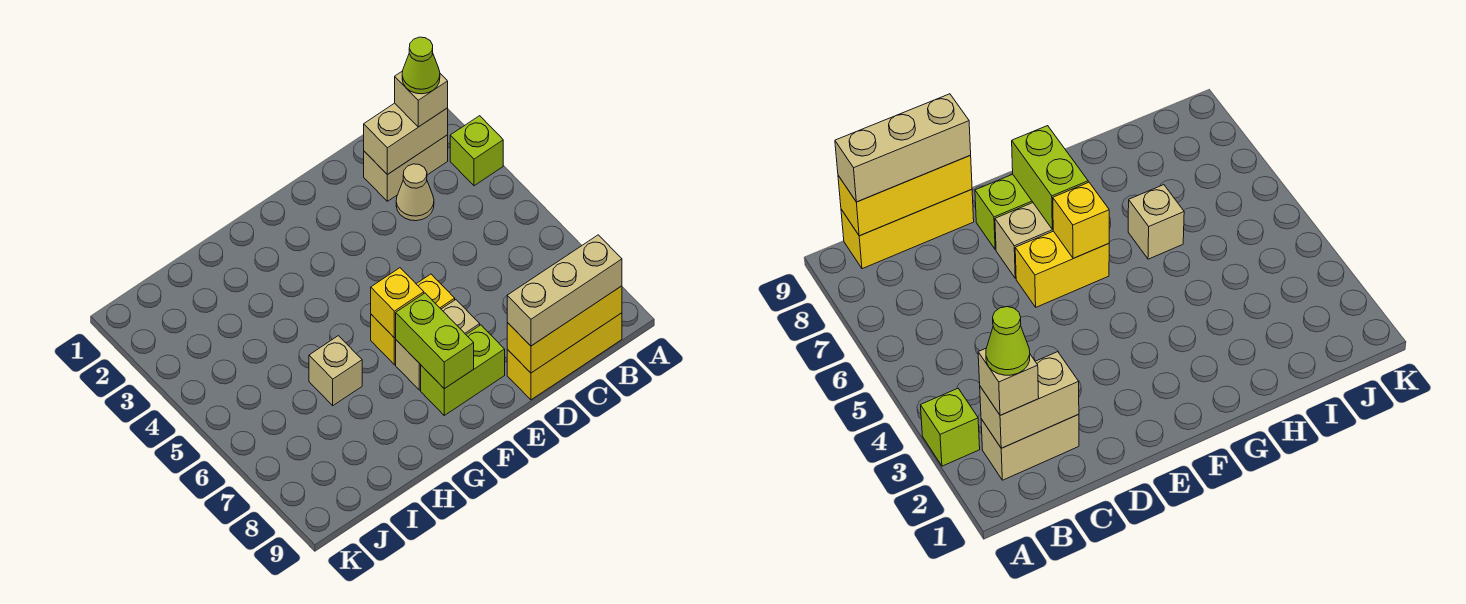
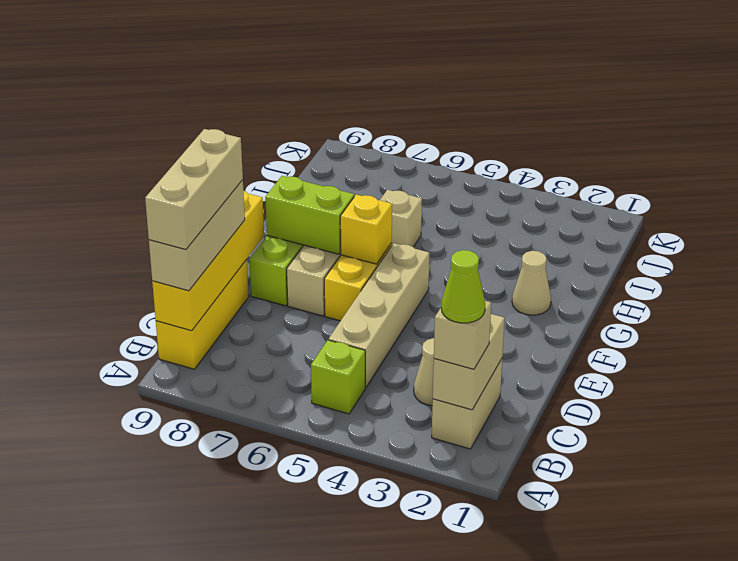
lime brick A3 level 1 -> lime brick B5 level 1
yellow brick B9:D9 level 2 -> yellow brick B9:E9 level 2
none -> tan brick B9:D9 level 4
none -> tan brick C5:F5 level 1
none -> tan cone G2 level 1

